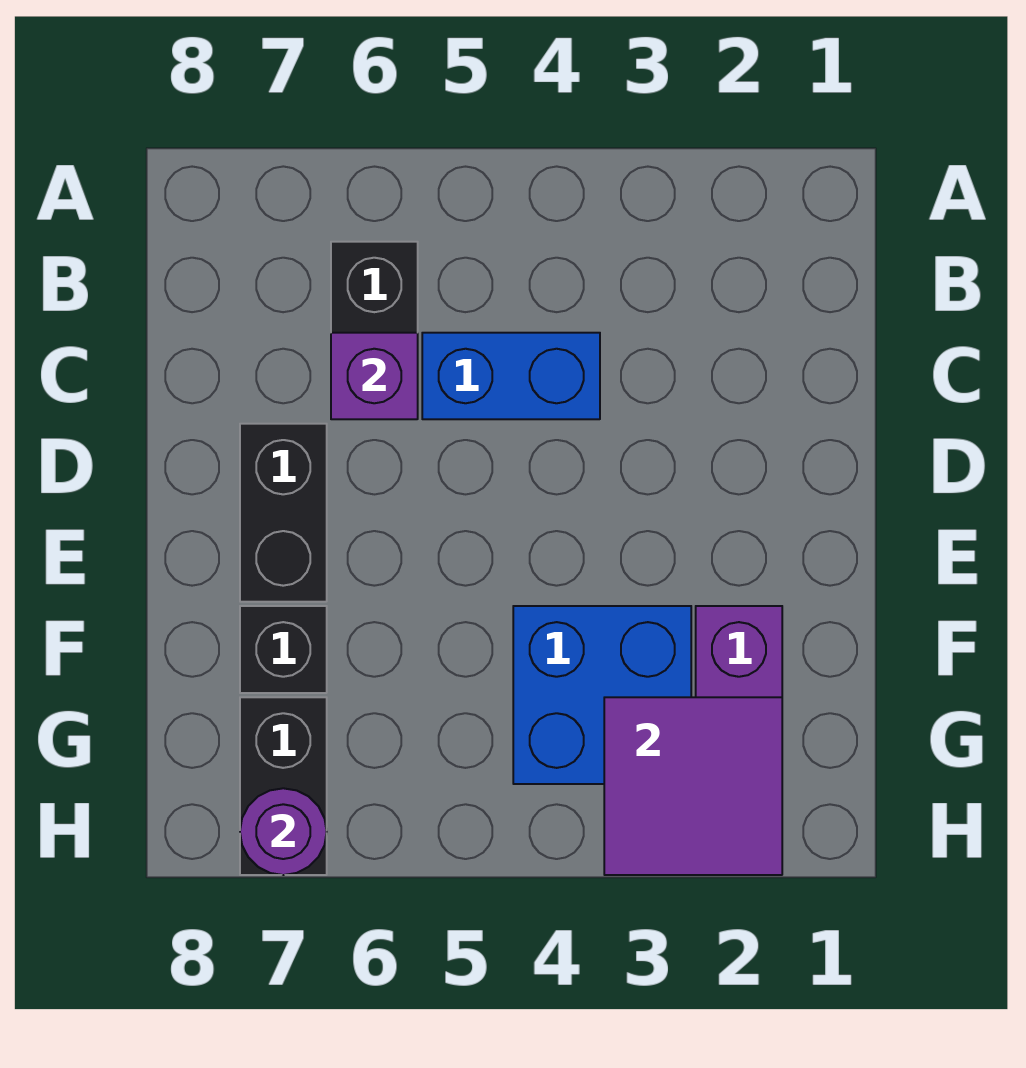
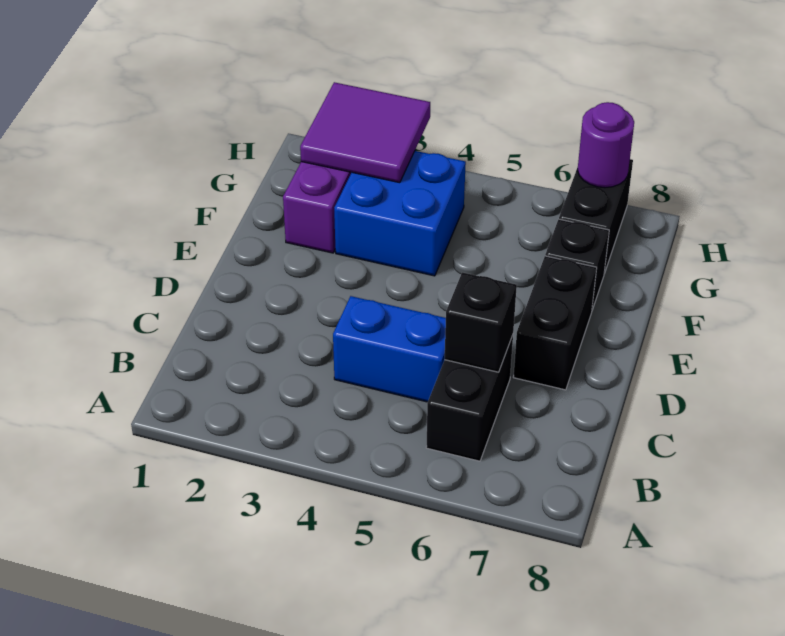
purple brick C6 level 2 -> black brick C6 level 2

